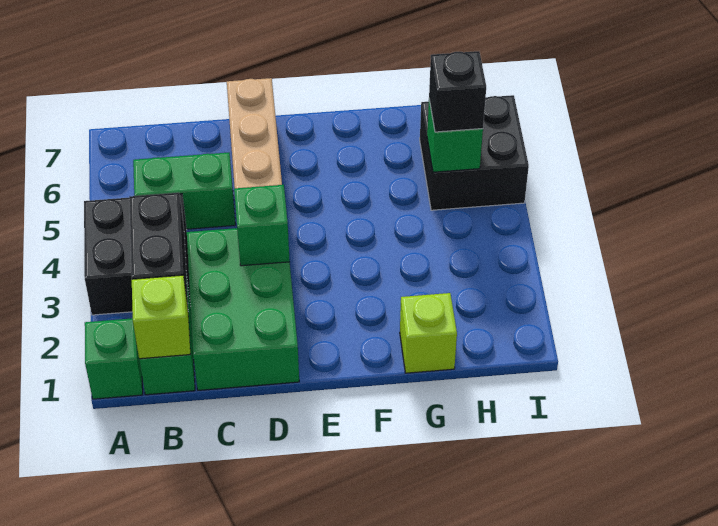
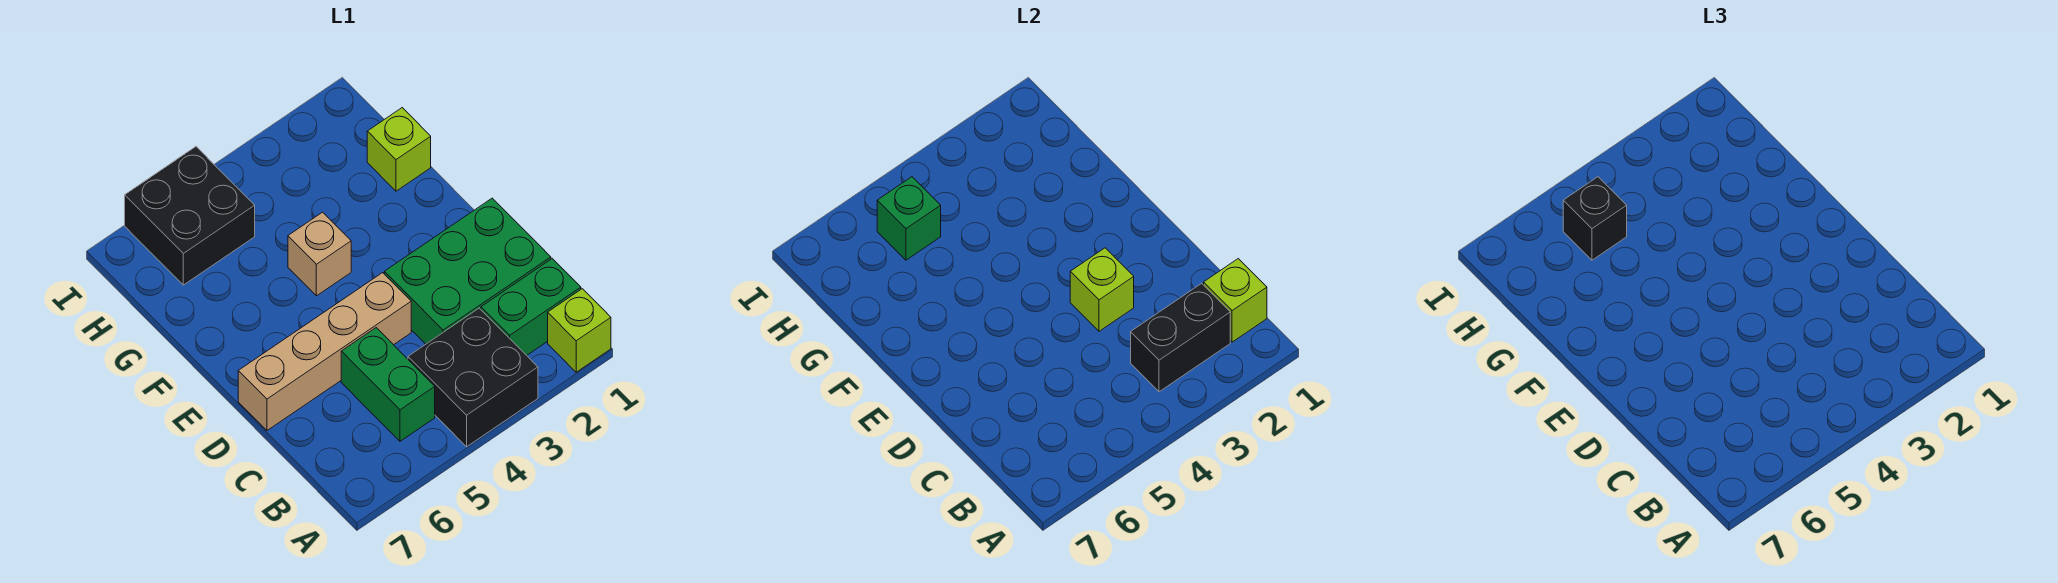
green brick A1 level 1 -> lime brick A1 level 1
green brick D3 level 2 -> lime brick D3 level 2
none -> tan brick F4 level 1

